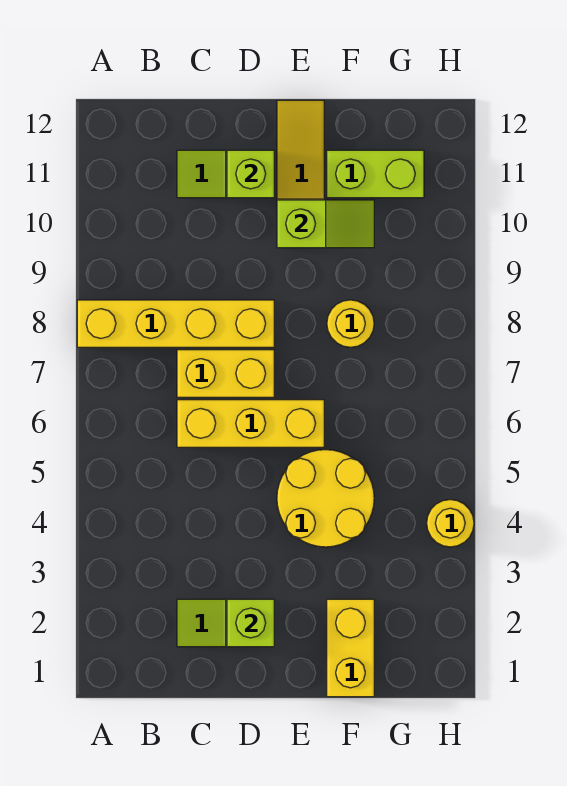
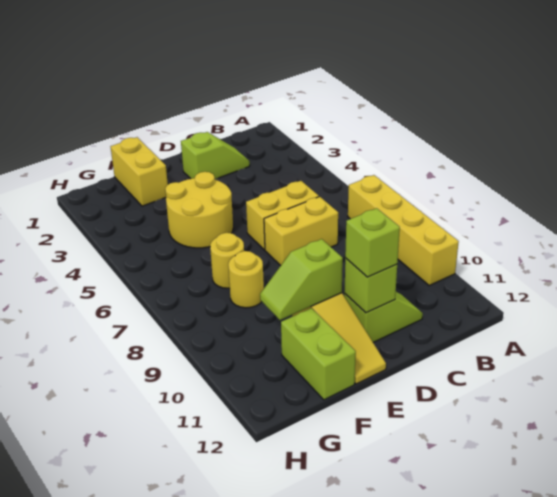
yellow brick A8:D8 level 1 -> yellow brick A7:A10 level 1
yellow brick C6:E6 level 1 -> yellow brick C6:D6 level 1
lime brick D2 level 2 -> lime brick D11 level 3
lime brick F11:G11 level 1 -> lime brick F11:F12 level 1
yellow round brick H4 level 1 -> yellow round brick F7 level 1

